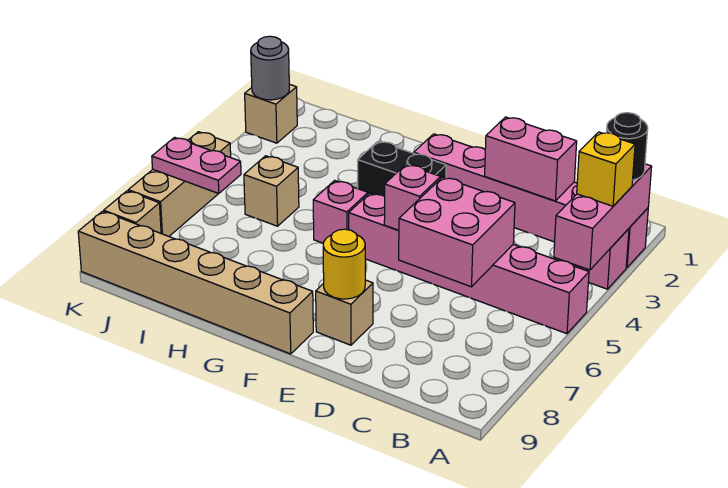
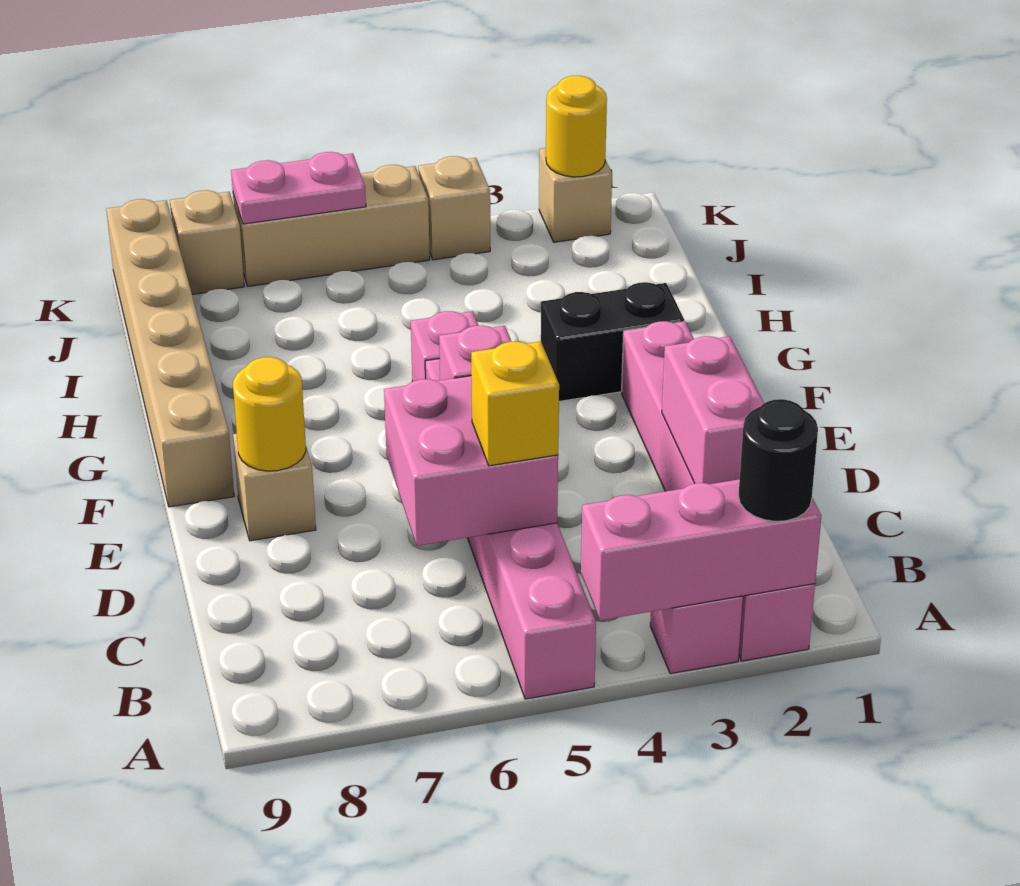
yellow brick A3 level 3 -> yellow brick C5 level 3
black brick F3:G3 level 1 -> black brick G2:G3 level 1
tan brick I5 level 1 -> tan brick K4 level 1
pink plate J6:K6 level 2 -> pink plate K6:K7 level 2
grey round brick K2 level 2 -> yellow round brick K2 level 2

